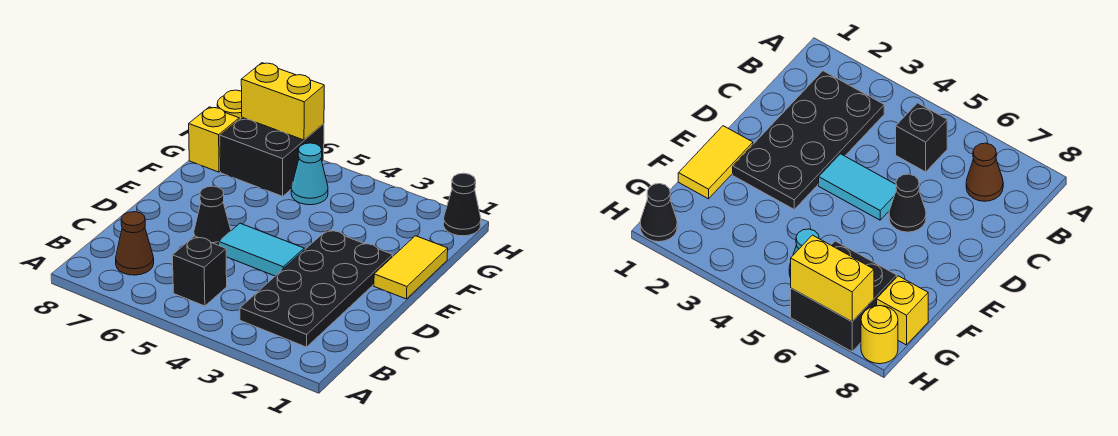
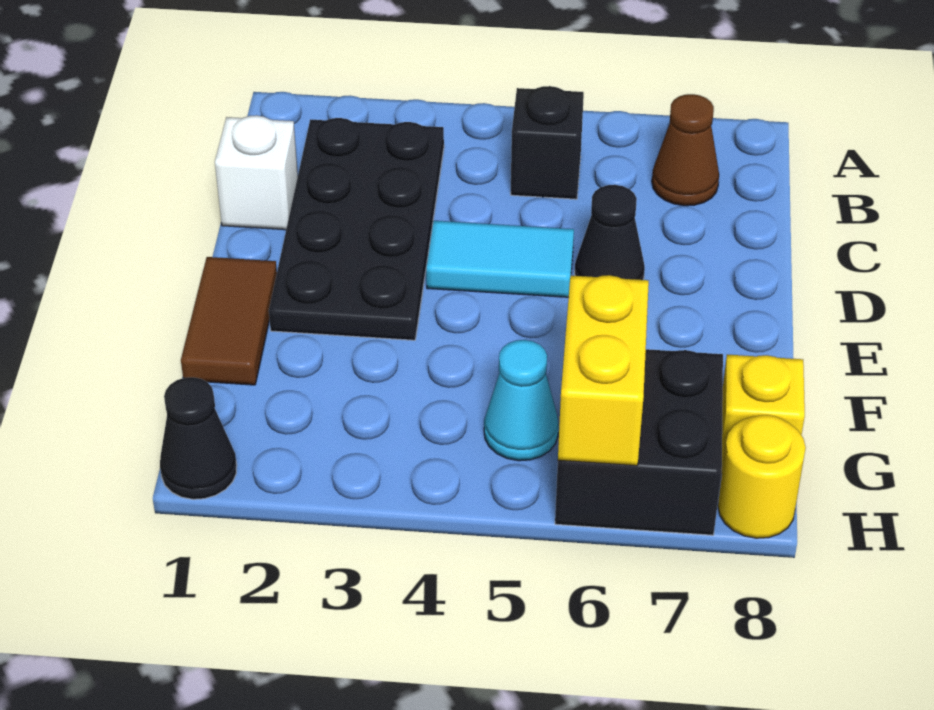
none -> white brick C1 level 1
yellow tile E1:F1 level 1 -> brown tile E1:F1 level 1
yellow brick H6:H7 level 2 -> yellow brick G6:H6 level 2

